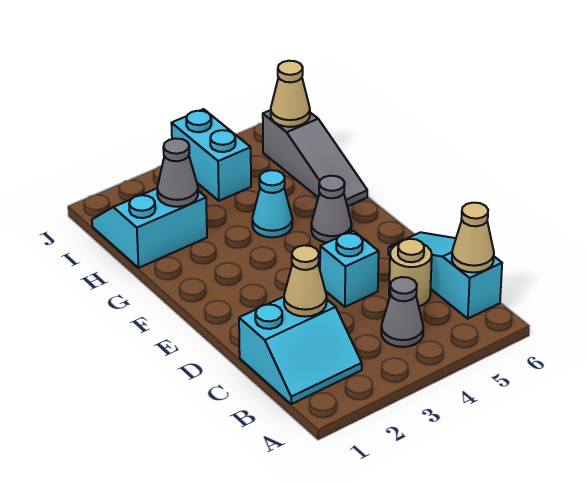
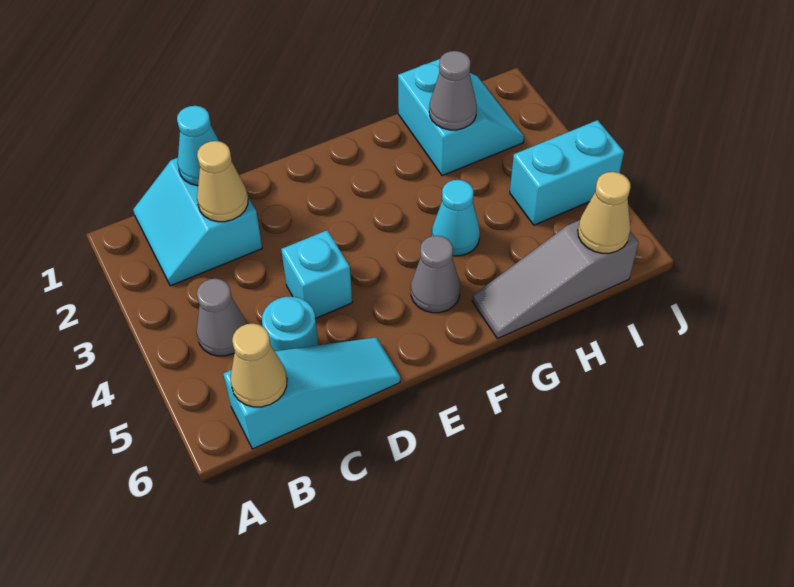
none -> cyan cone C1 level 2
tan round brick C5 level 1 -> cyan round brick C5 level 1

